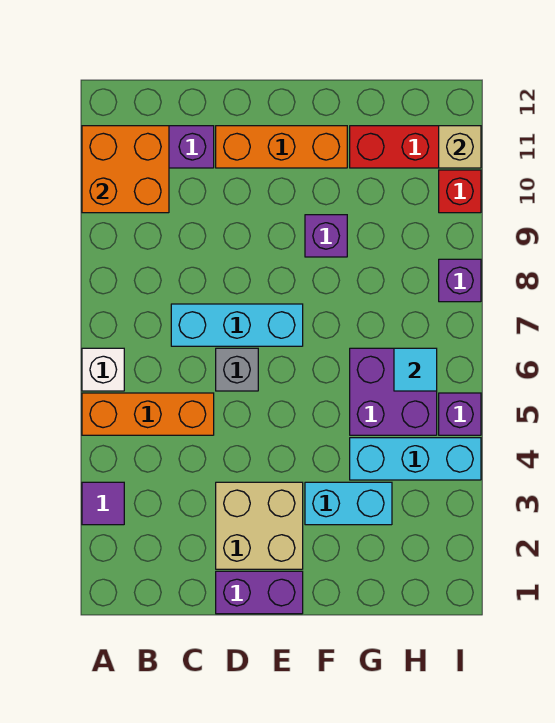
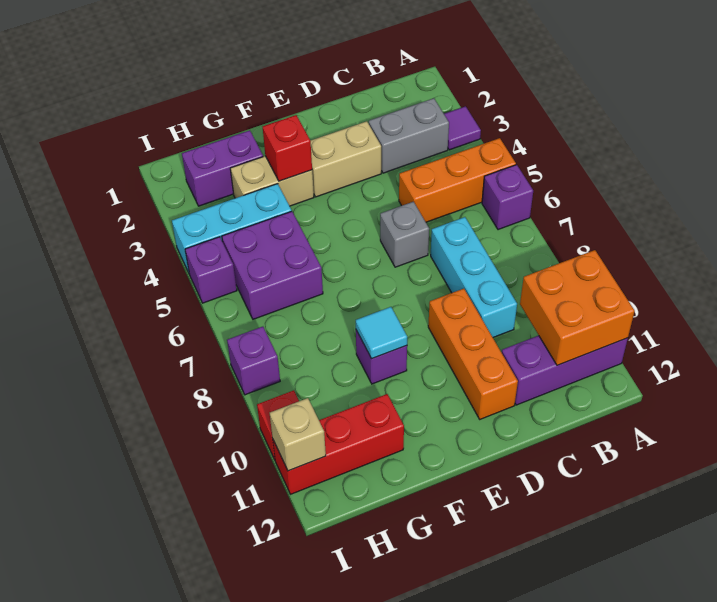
white brick A6 level 1 -> purple brick A6 level 1
none -> grey brick B3:C3 level 1
cyan brick C7:E7 level 1 -> cyan brick C7:C9 level 1
purple brick D1:E1 level 1 -> purple brick G2:H2 level 1
tan brick D2:E3 level 1 -> tan brick D3:E3 level 1
orange brick D11:F11 level 1 -> orange brick D9:D11 level 1
cyan brick F3:G3 level 1 -> tan brick F3:G3 level 1
none -> red brick F3 level 2
cyan tile H6 level 2 -> cyan tile F9 level 2

